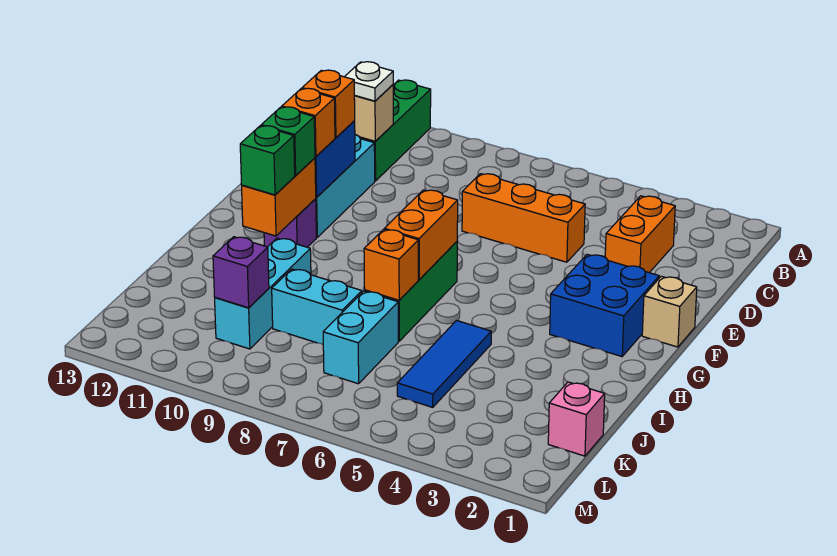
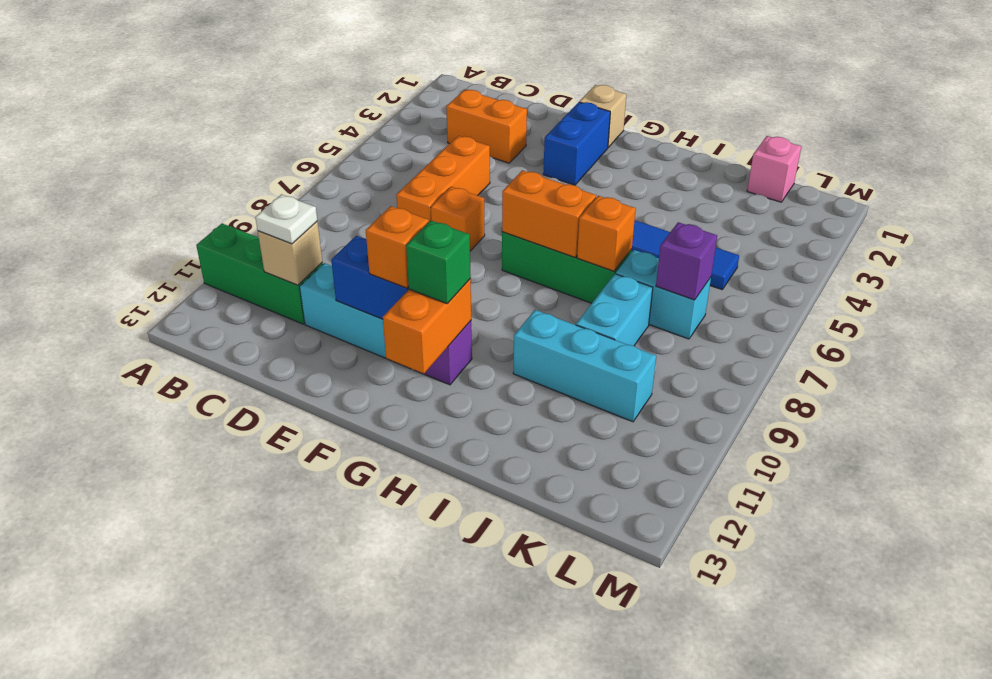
orange brick E11 level 3 -> orange brick E7 level 1
blue brick F2:G3 level 1 -> blue brick F2:F3 level 1
orange brick G11:H11 level 2 -> orange brick G11:G12 level 2
green brick H11 level 3 -> none
purple brick K10 level 2 -> purple brick K7 level 2

